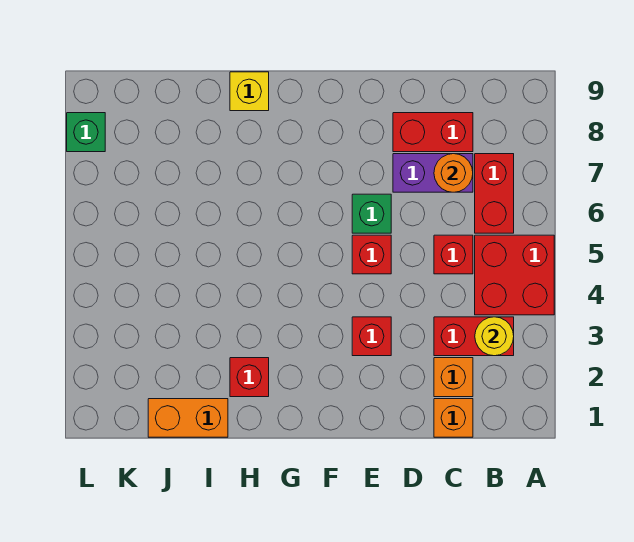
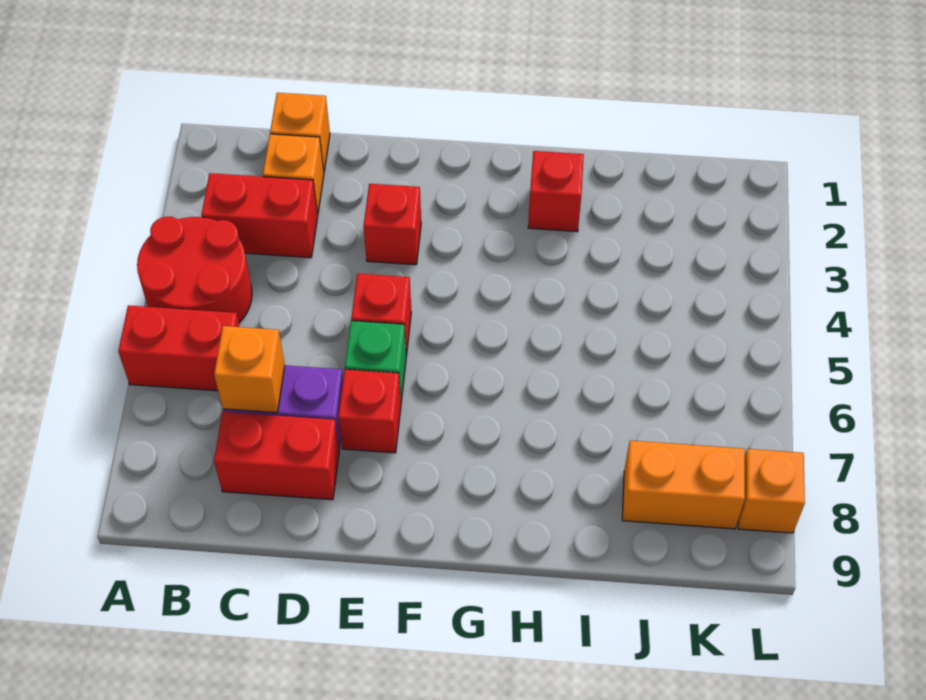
red brick A4:B5 level 1 -> red round brick A4:B5 level 1
yellow round brick B3 level 2 -> none
red brick B6:B7 level 1 -> red brick A6:B6 level 1
red brick C5 level 1 -> red brick E7 level 1
orange round brick C7 level 2 -> orange brick C7 level 2
yellow brick H9 level 1 -> none
orange brick I1:J1 level 1 -> orange brick J8:K8 level 1
green brick L8 level 1 -> orange brick L8 level 1

